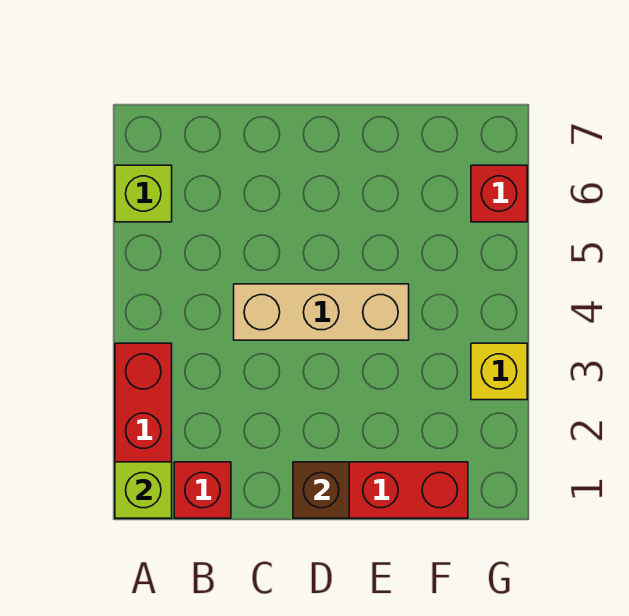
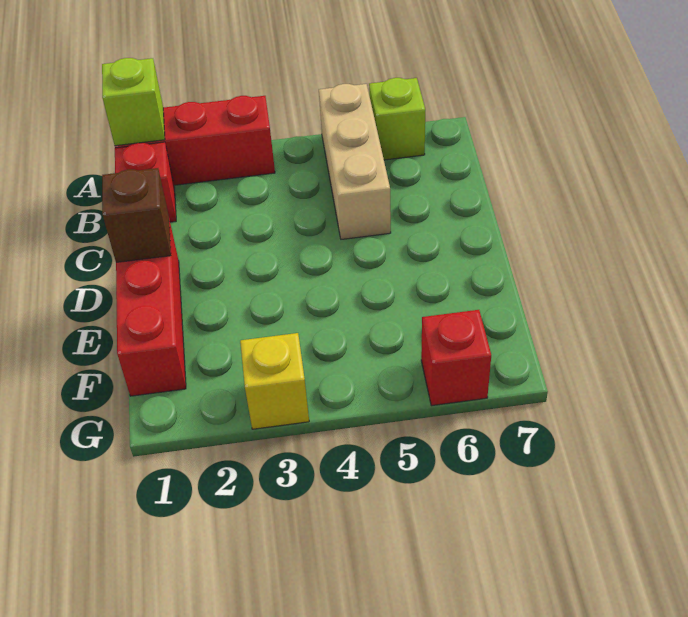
tan brick C4:E4 level 1 -> tan brick A5:C5 level 1

